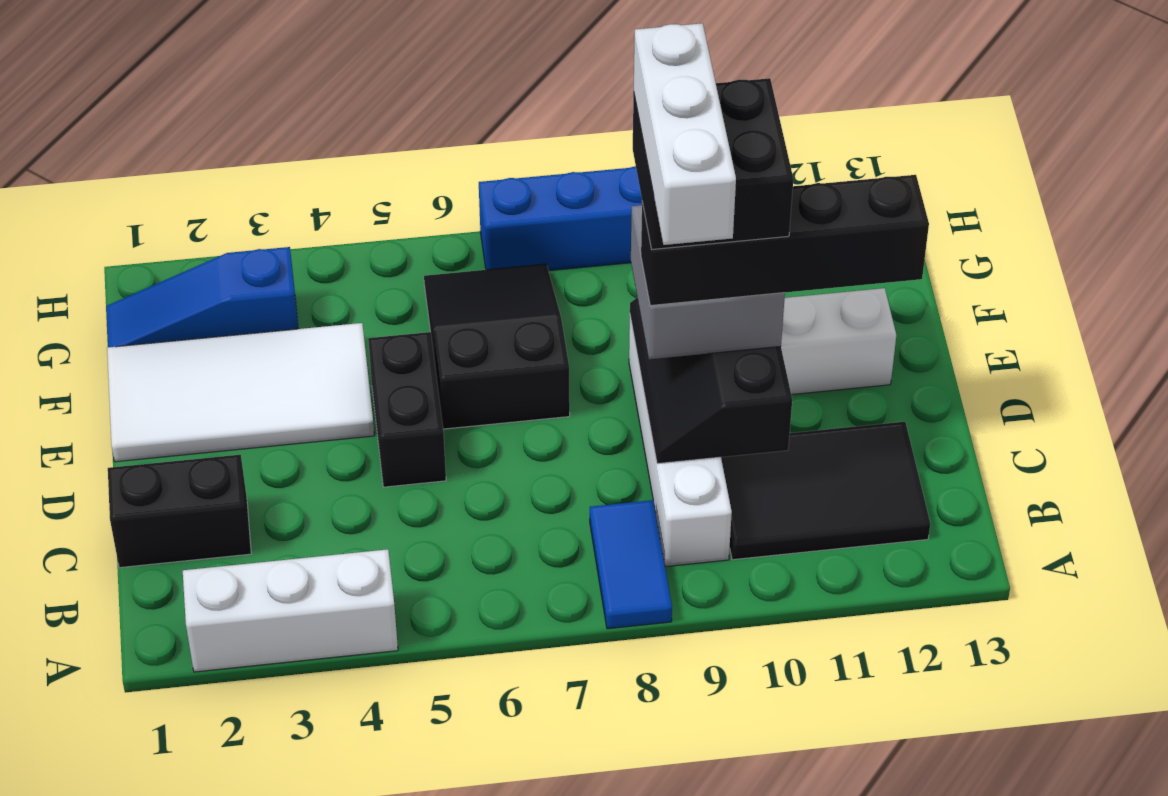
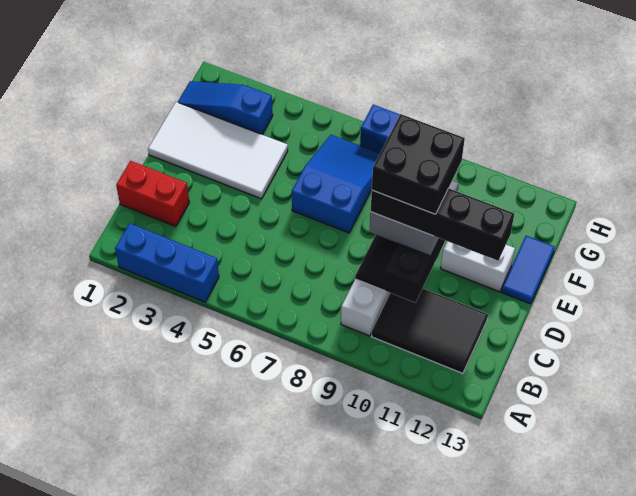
white brick A2:A4 level 1 -> blue brick A2:A4 level 1
blue tile A8:B8 level 1 -> blue tile E13:F13 level 1
black brick C1:C2 level 1 -> red brick C1:C2 level 1
white brick C9:E9 level 6 -> none
black brick D5:E5 level 1 -> none
black slope E6:G7 level 1 top E -> blue slope E6:G7 level 1 top E

